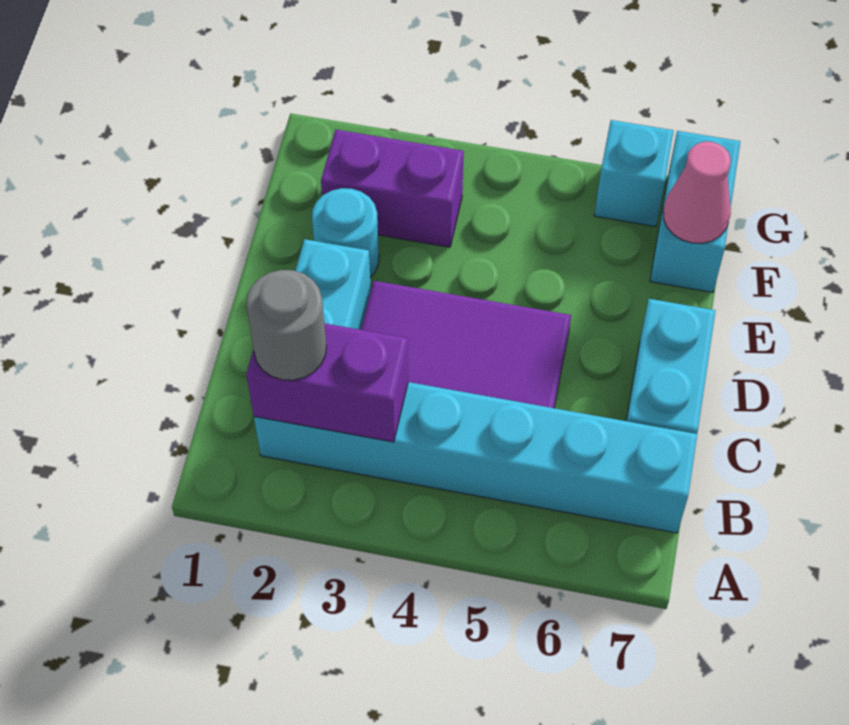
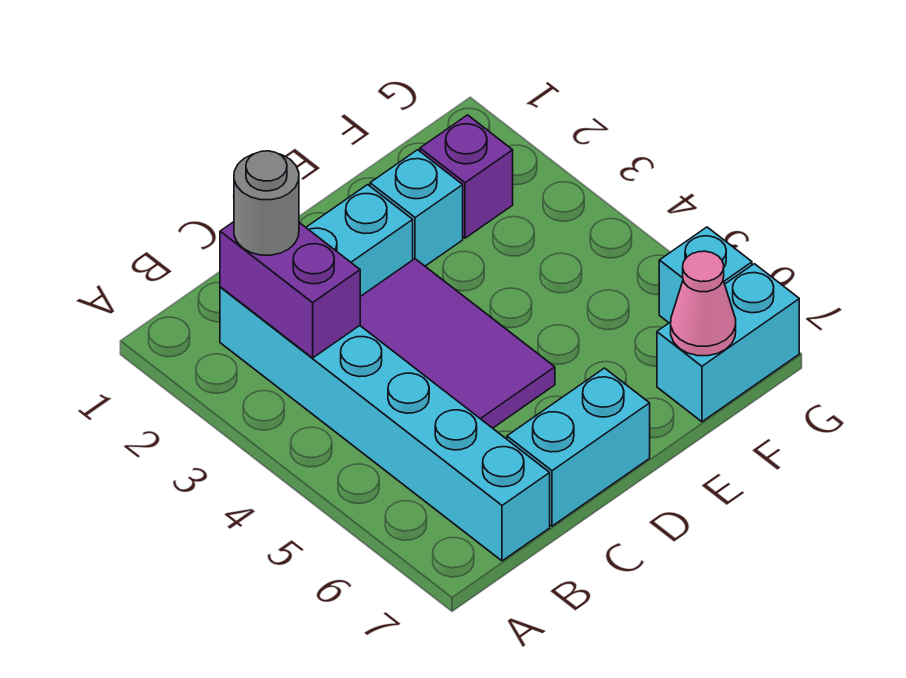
cyan round brick E2 level 1 -> cyan brick E2 level 1
purple brick F2:F3 level 1 -> purple brick F2 level 1

